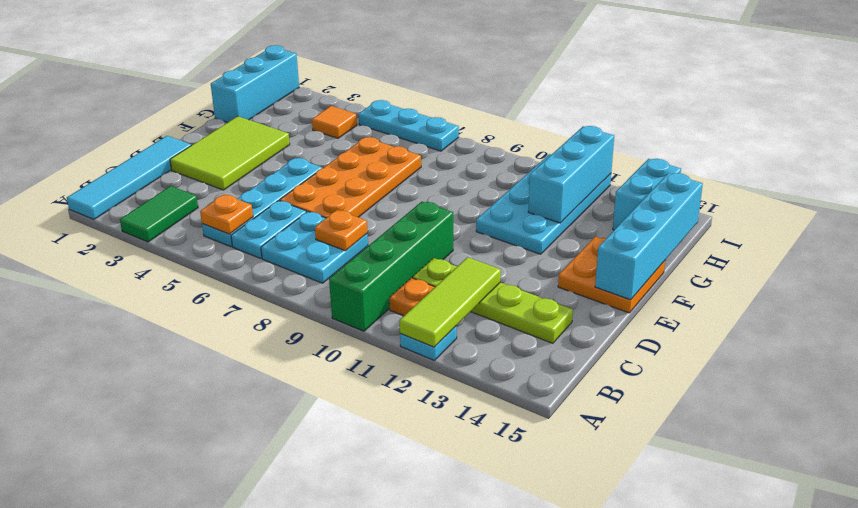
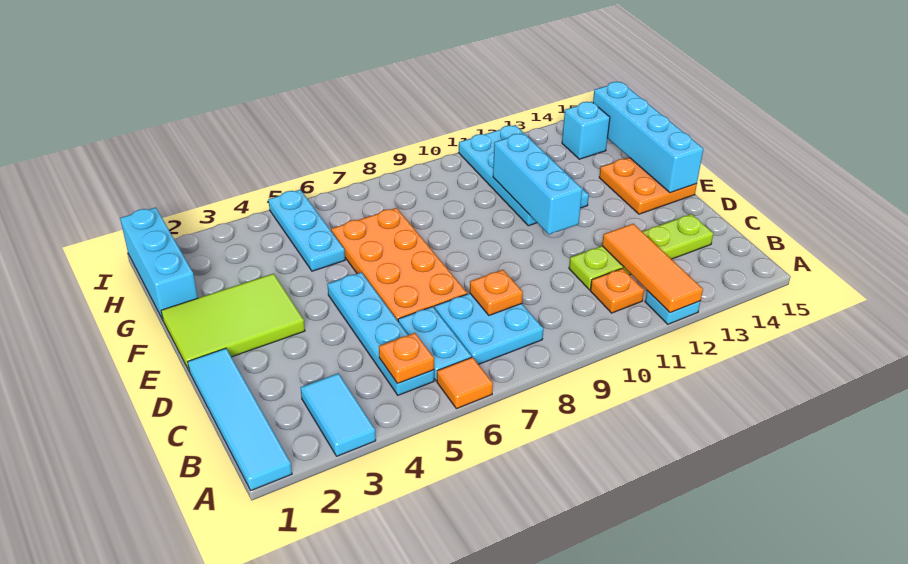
green tile A3:B3 level 1 -> cyan tile A3:B3 level 1
green brick A10:D10 level 1 -> none
lime tile A12:C12 level 2 -> orange tile A12:C12 level 2
lime tile D2:F3 level 1 -> lime tile E1:F3 level 1
cyan brick G12:I12 level 2 -> cyan brick E11:G11 level 2
orange tile H4 level 1 -> orange tile A6 level 1
cyan brick H14:I14 level 1 -> cyan brick H14 level 1
cyan plate I5:I7 level 1 -> cyan plate G5:I5 level 1

